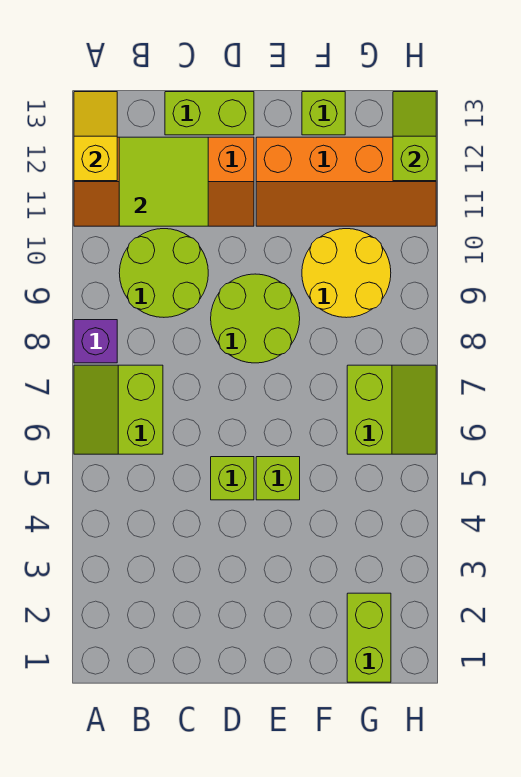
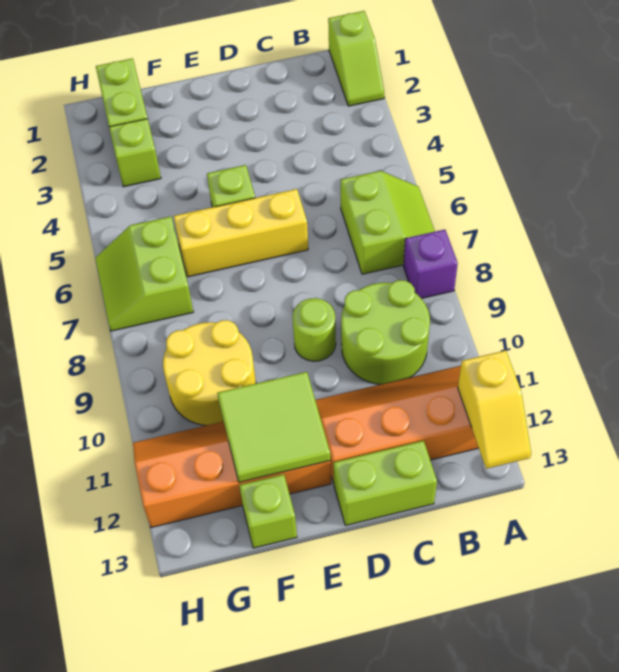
lime tile B11:C12 level 2 -> lime tile E11:F12 level 2
lime brick D5 level 1 -> lime brick G3 level 1
none -> yellow brick D6:F6 level 1
lime round brick D8:E9 level 1 -> lime round brick D9 level 1
lime slope H12:H13 level 2 top 12 -> lime slope A1:A2 level 1 top 1

